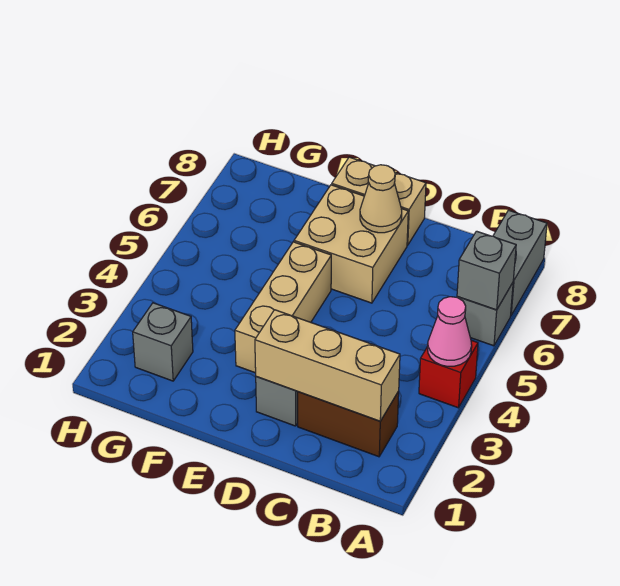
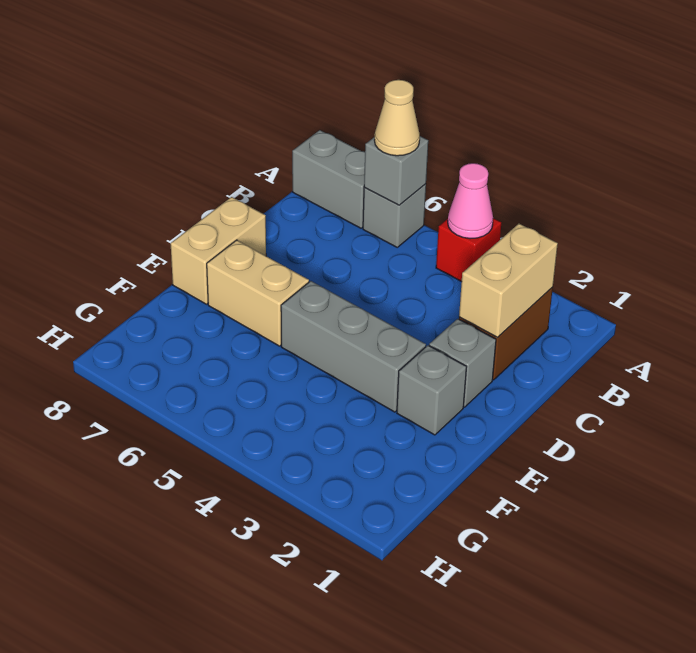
tan brick B2:D2 level 2 -> tan brick B2:C2 level 2
tan brick D6:E7 level 1 -> tan brick E6:E7 level 1
tan cone D7 level 2 -> tan cone A6 level 3
tan brick E3:E5 level 1 -> grey brick E3:E5 level 1
grey brick G2 level 1 -> grey brick E2 level 1

